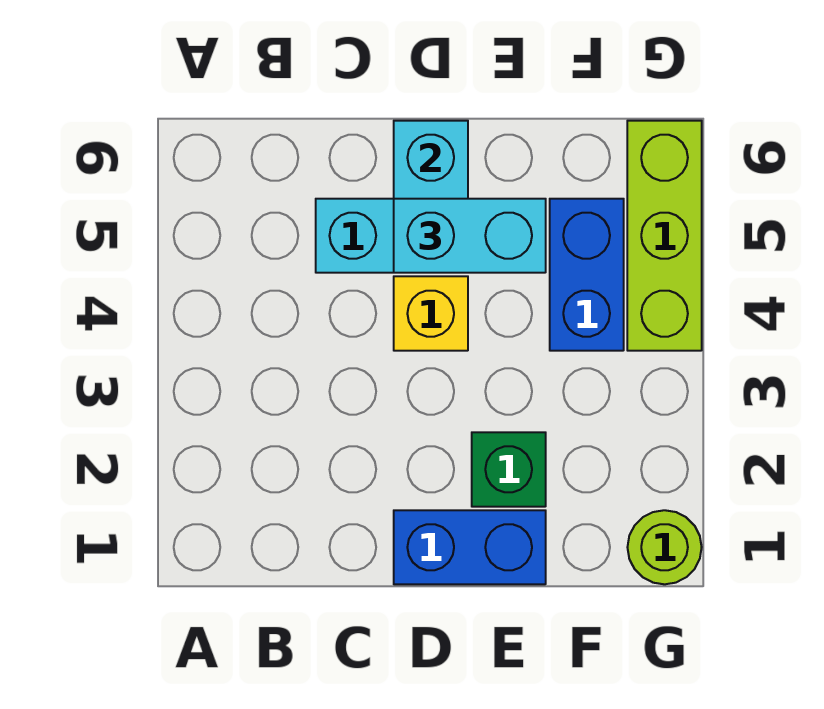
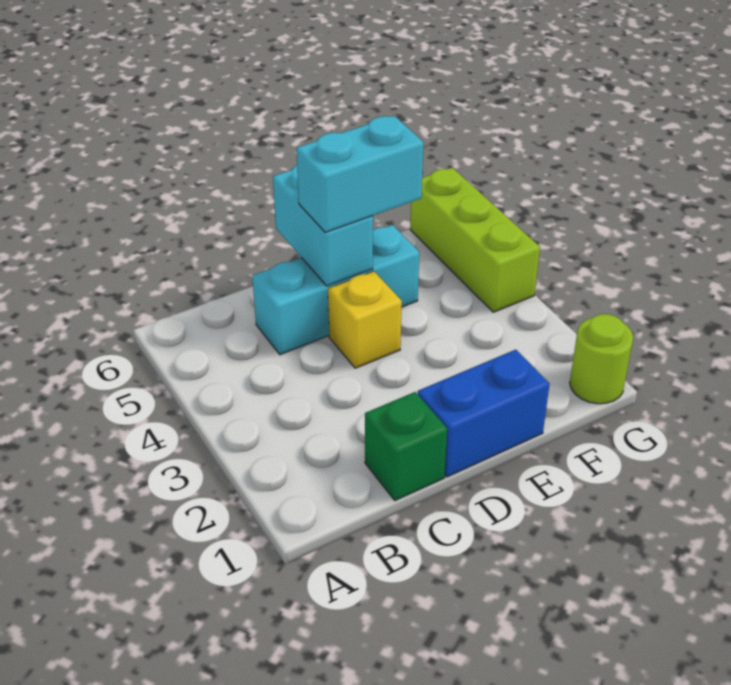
green brick E2 level 1 -> green brick C1 level 1
blue brick F4:F5 level 1 -> none

